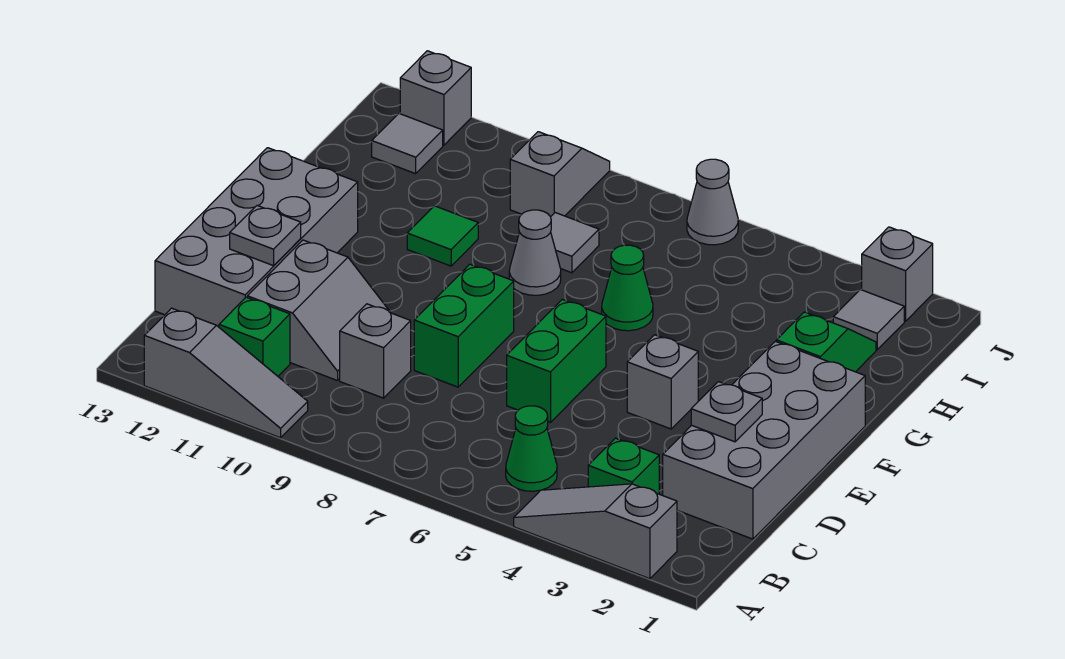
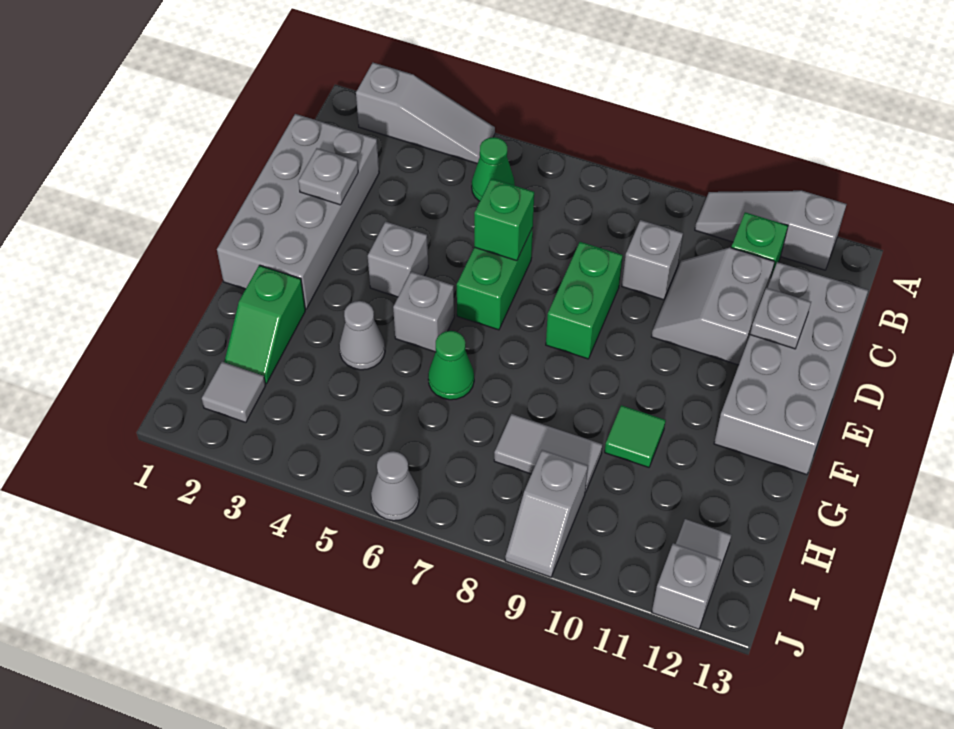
green brick B3 level 1 -> green brick D6 level 2
grey cone G8 level 1 -> grey cone G4 level 1
grey tile H8 level 1 -> grey tile H8:H9 level 1
grey brick J2 level 1 -> grey brick F5 level 1

